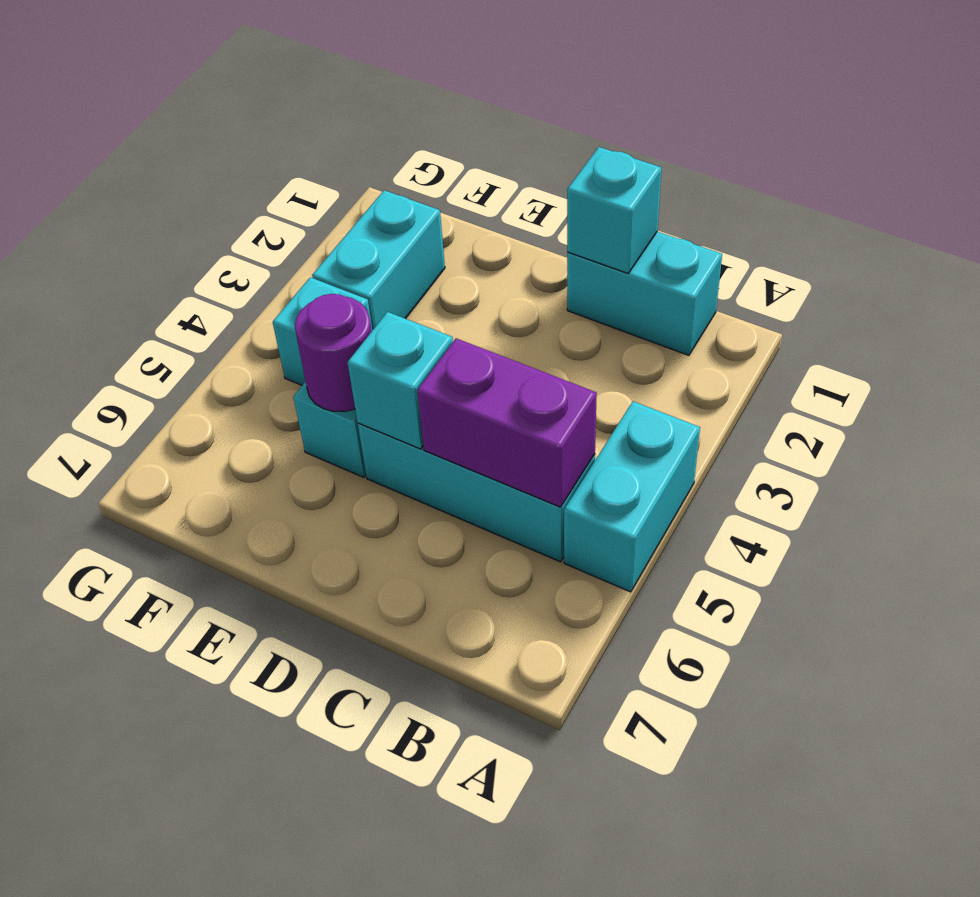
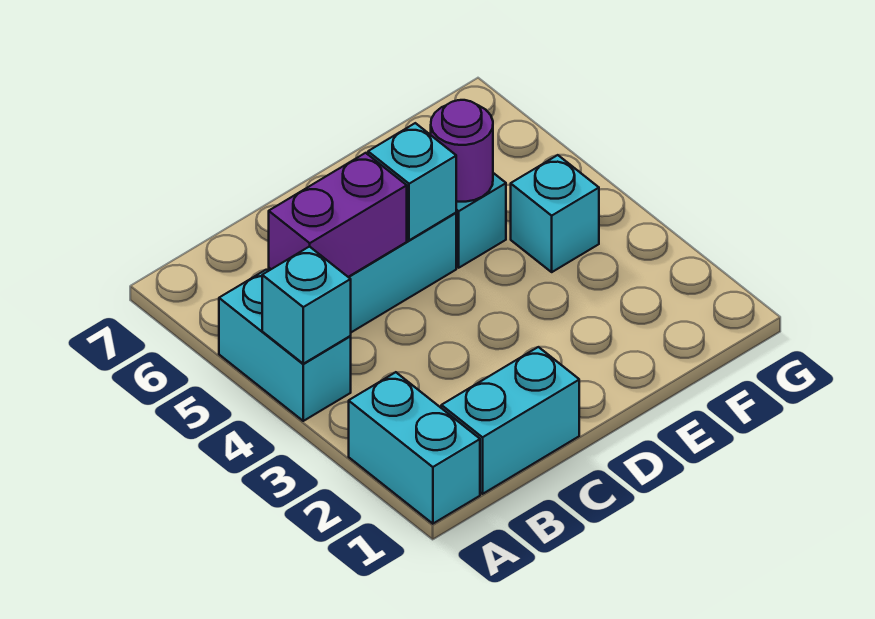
cyan brick C1 level 2 -> cyan brick A4 level 2
cyan brick F2:F3 level 1 -> cyan brick A1:A2 level 1

